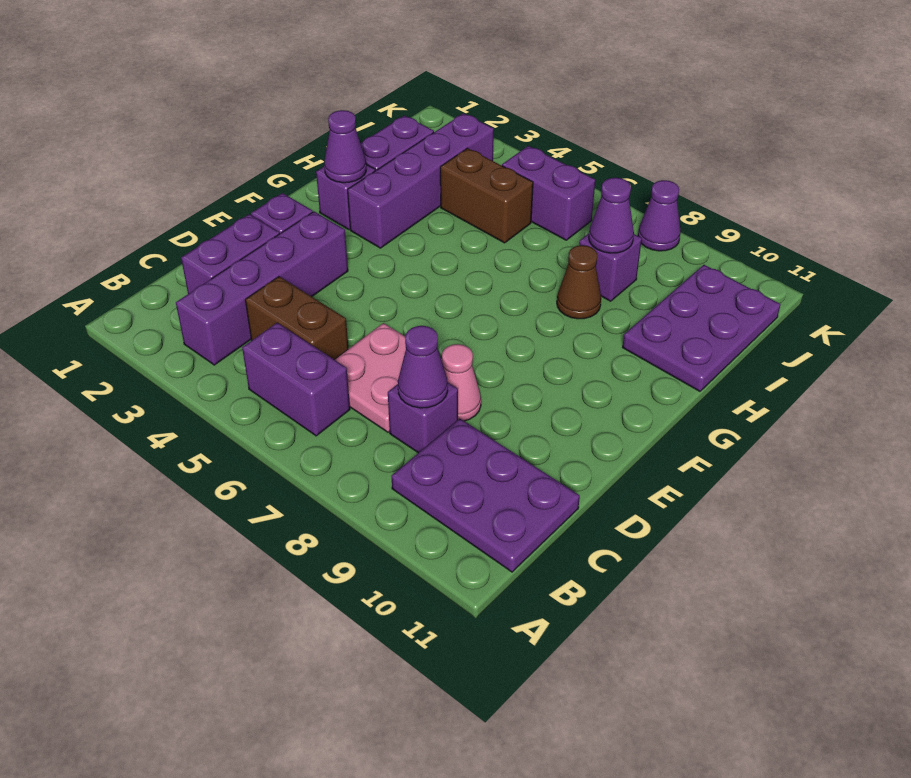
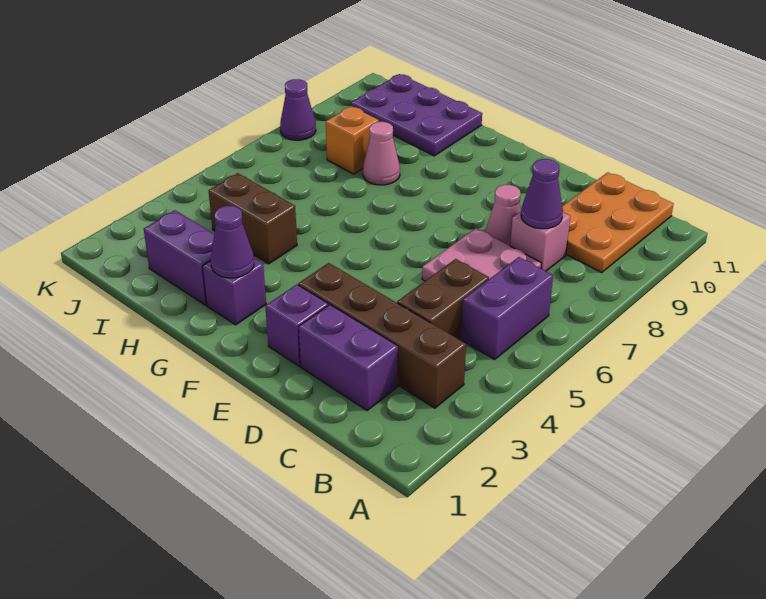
purple brick B3:E3 level 1 -> brown brick B3:E3 level 1
purple plate B9:C11 level 1 -> orange plate B9:C11 level 1
purple brick C8 level 1 -> pink brick C8 level 1
purple brick G3:J3 level 1 -> none
brown cone H8 level 1 -> pink cone H8 level 1
brown brick I4:I5 level 1 -> brown brick H4:I4 level 1
purple brick I8 level 1 -> orange brick I8 level 1
purple cone I8 level 2 -> none
purple brick J5:J6 level 1 -> none

